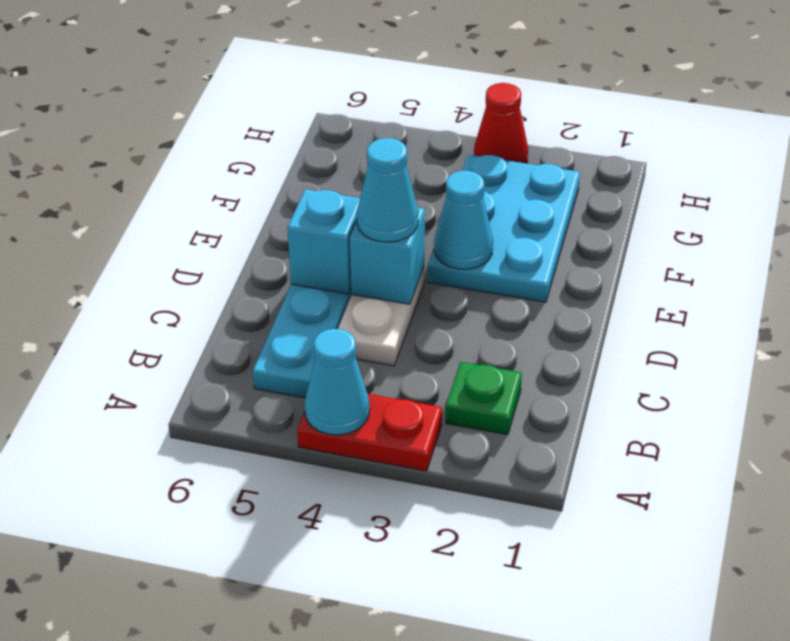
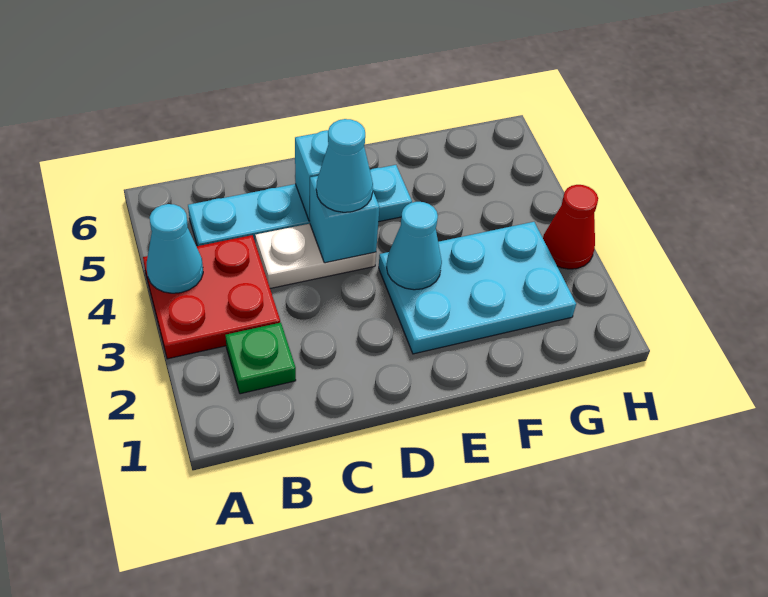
red plate A3:A4 level 1 -> red plate A3:B4 level 1

